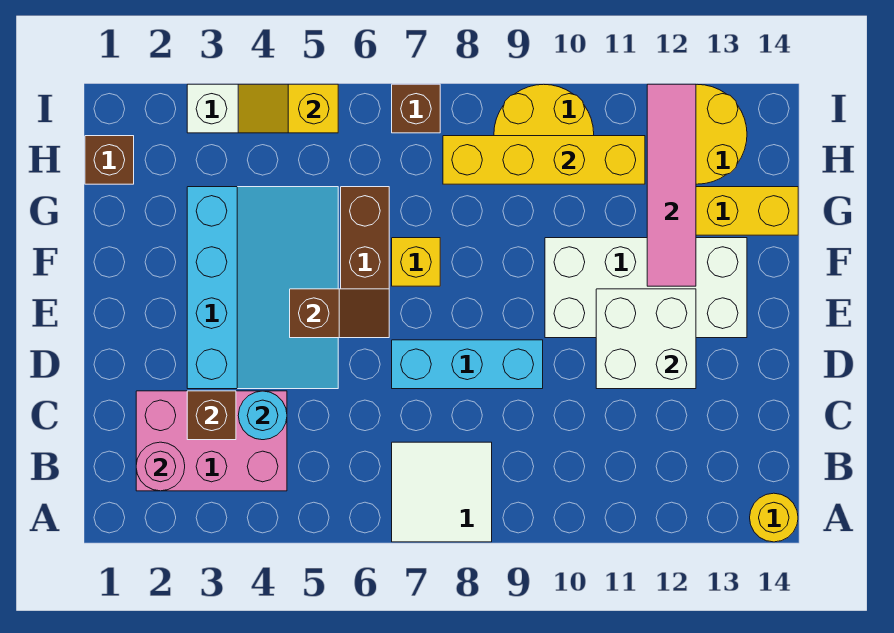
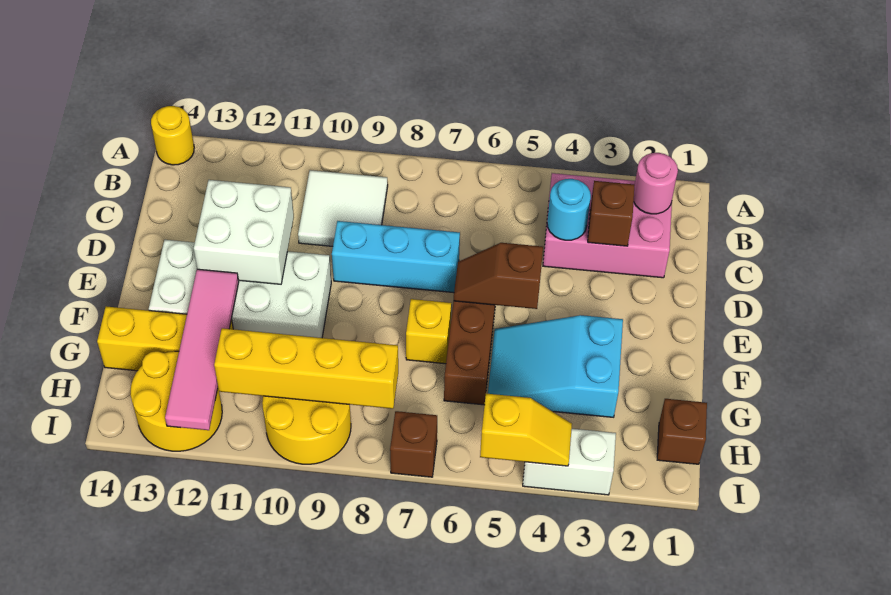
white tile A7:B8 level 1 -> white tile B9:C10 level 1
cyan slope D3:G5 level 1 top 3 -> cyan slope F3:G5 level 1 top 3

